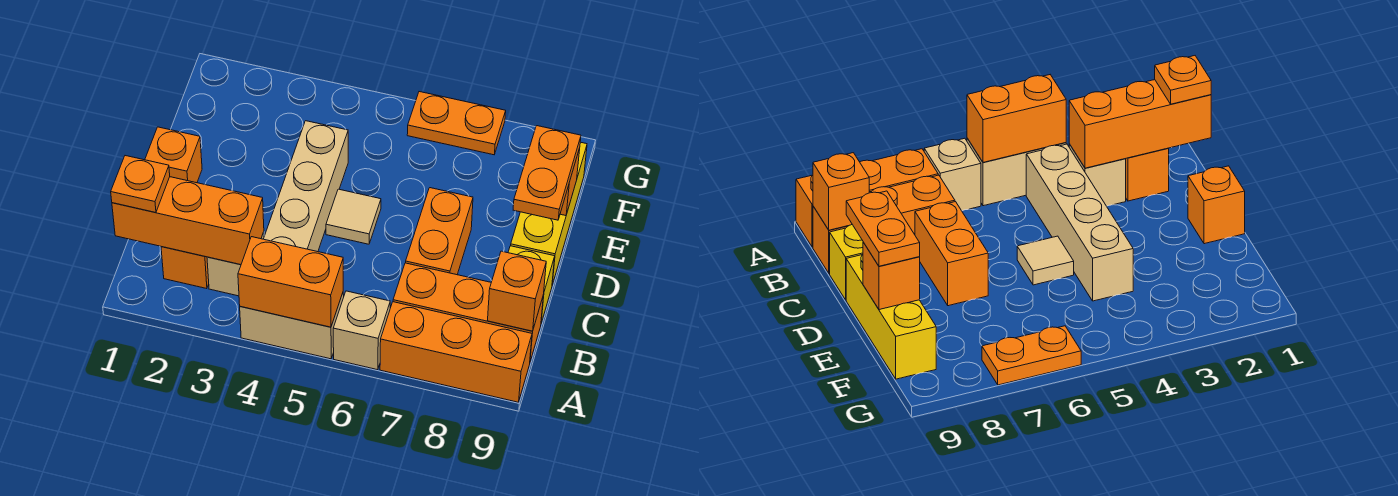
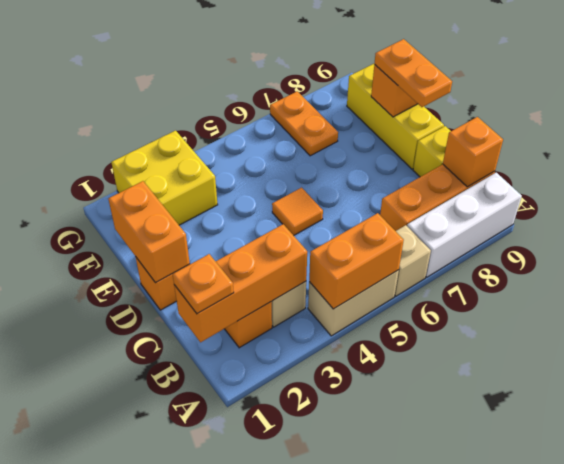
orange brick A7:A9 level 1 -> white brick A7:A9 level 1
tan brick B4:E4 level 1 -> none
orange brick C7:D7 level 1 -> orange brick D1:E1 level 2
tan tile D5 level 1 -> orange tile D5 level 1
none -> yellow brick F2:G3 level 1
orange plate G6:G7 level 1 -> orange plate F7:G7 level 1

